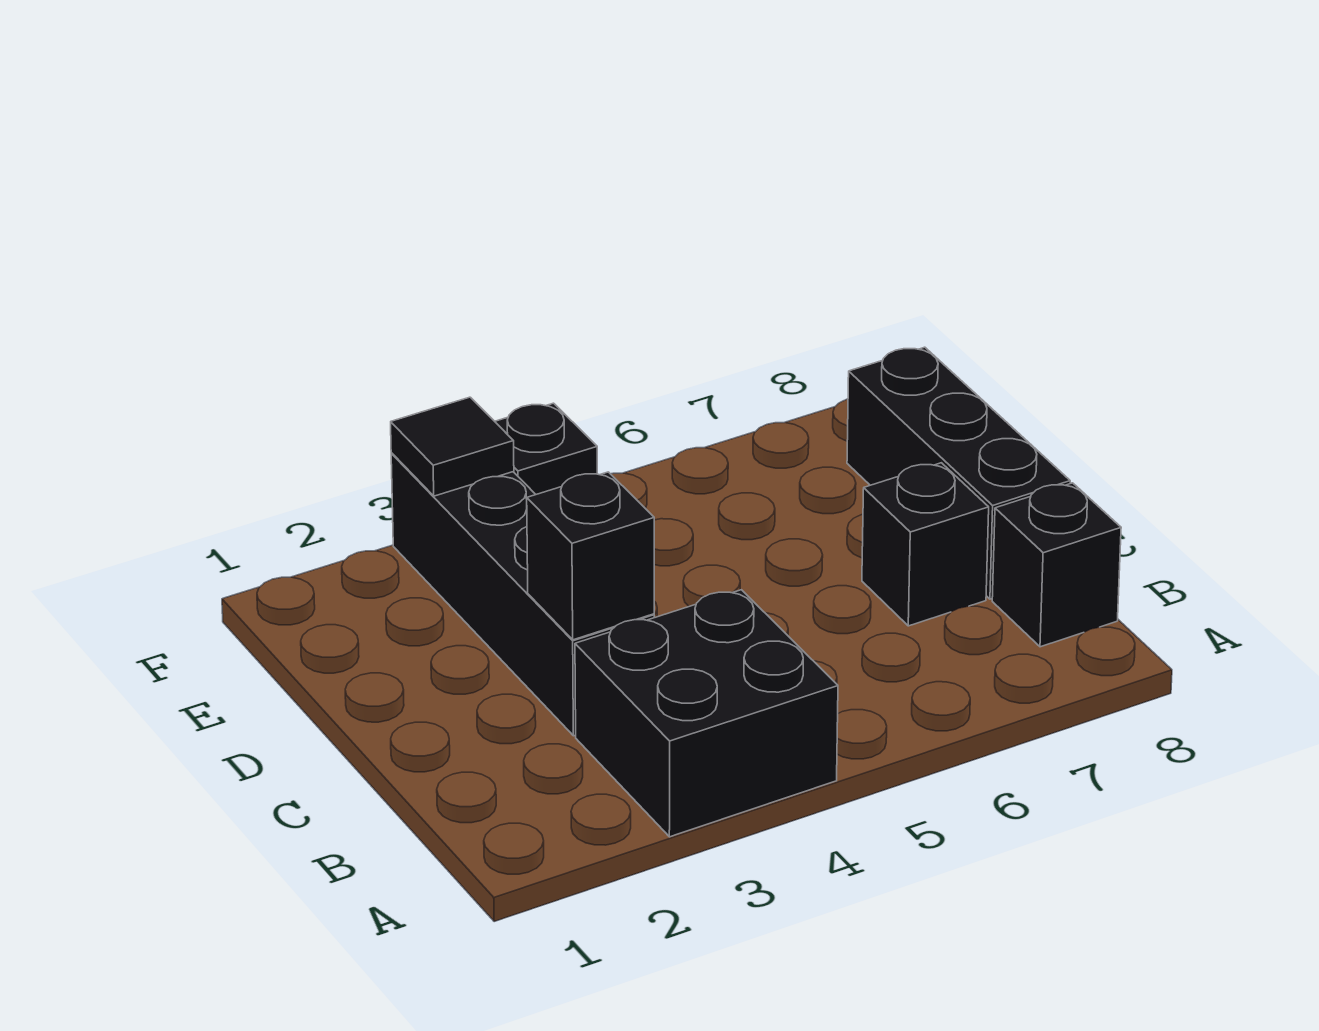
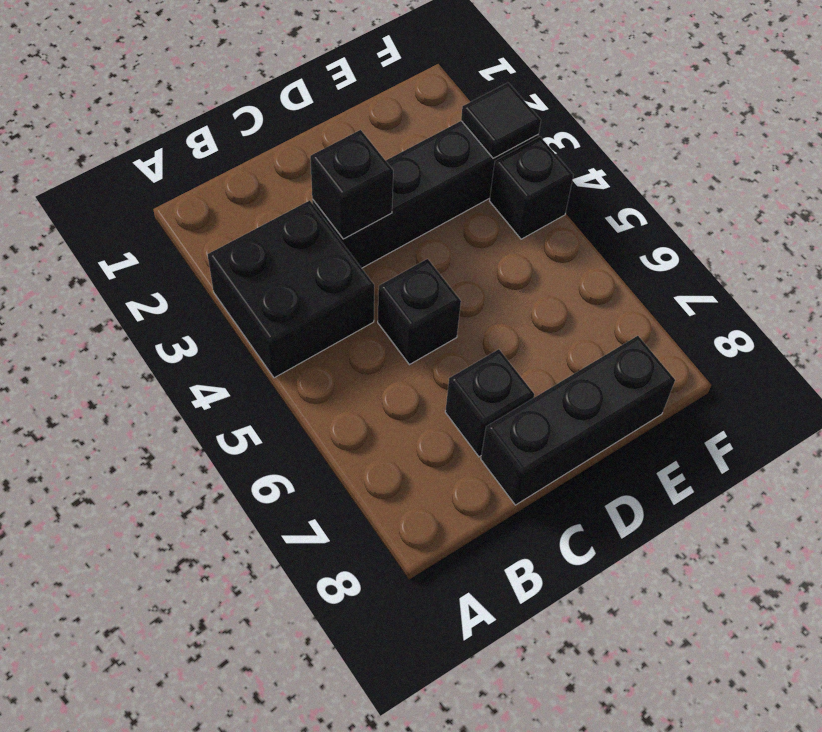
black brick B8 level 1 -> black brick C5 level 1

